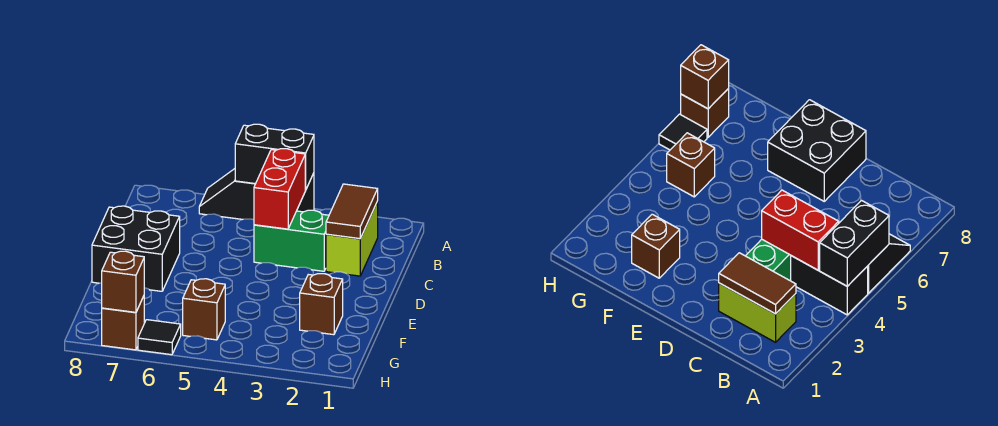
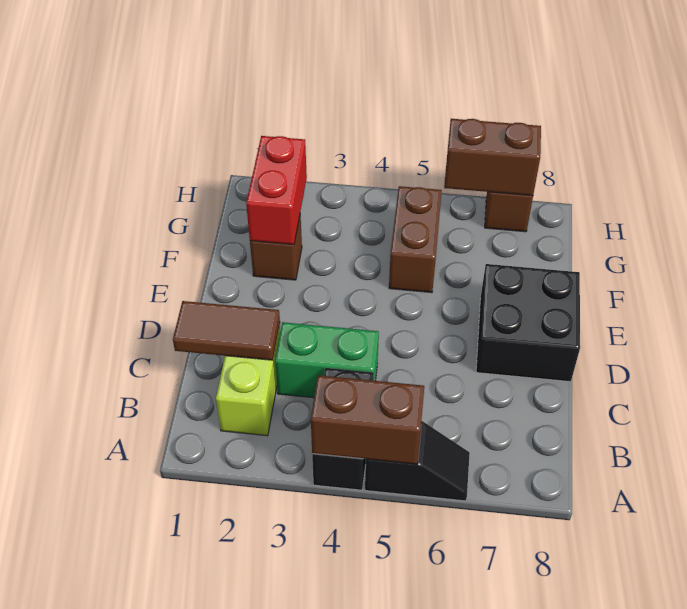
black brick A4:A5 level 2 -> brown brick A4:A5 level 2
brown tile B2:C2 level 2 -> brown tile C1:C2 level 2
red brick B4:C4 level 2 -> red brick F2:G2 level 2
brown brick G5 level 1 -> brown brick F5:G5 level 1
black tile H6 level 1 -> none
brown brick H7 level 2 -> brown brick H6:H7 level 2

